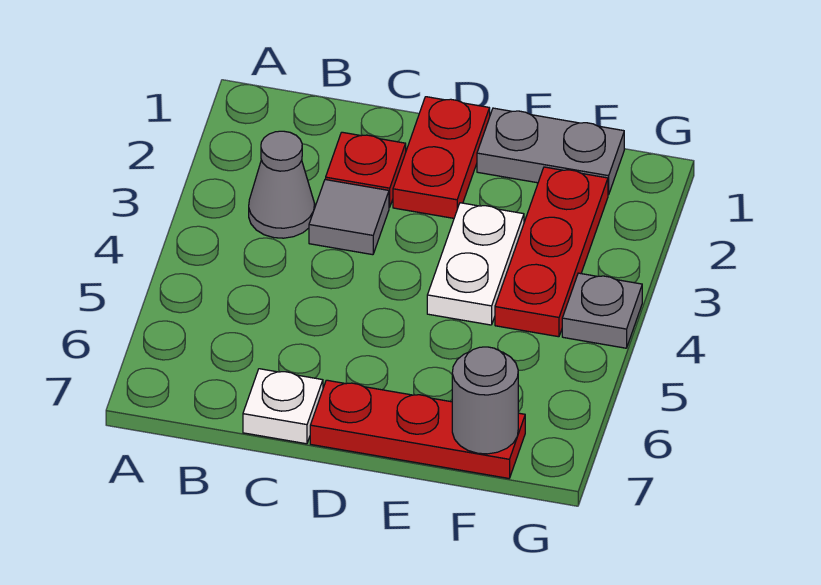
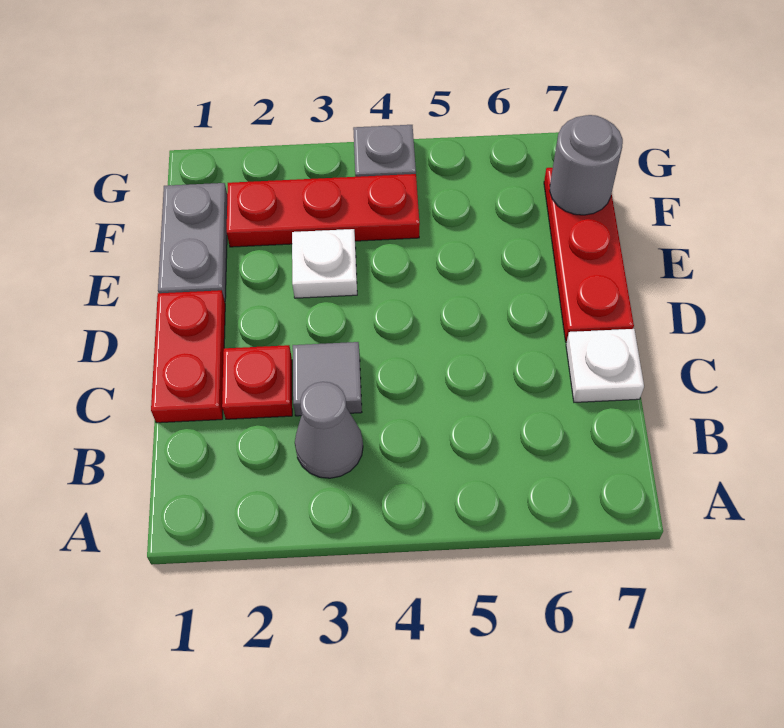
red plate D1:D2 level 1 -> red plate C1:D1 level 1
white plate E3:E4 level 1 -> white plate E3 level 1

